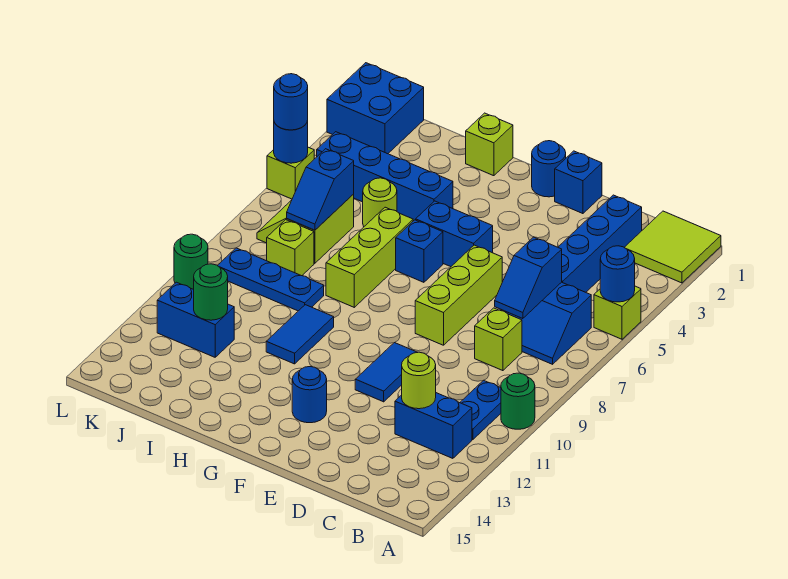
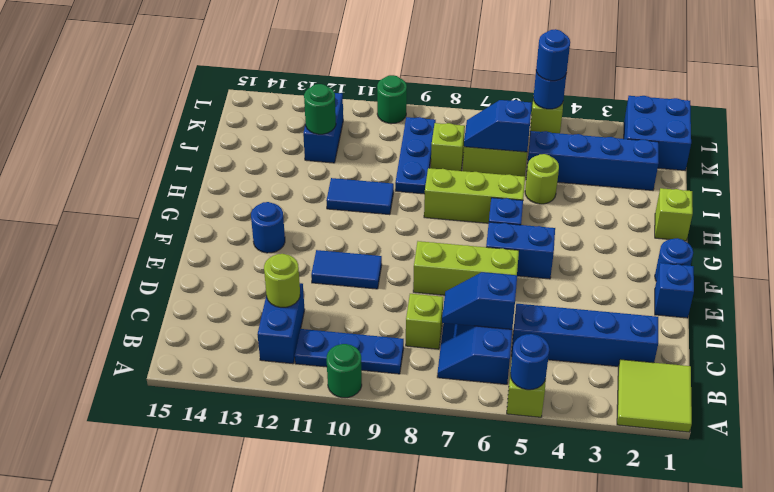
blue plate B10:B11 level 1 -> blue plate B9:B11 level 1
blue brick F5:G5 level 1 -> blue brick F5:F6 level 1
blue brick H4:K4 level 1 -> blue brick J2:J5 level 1

